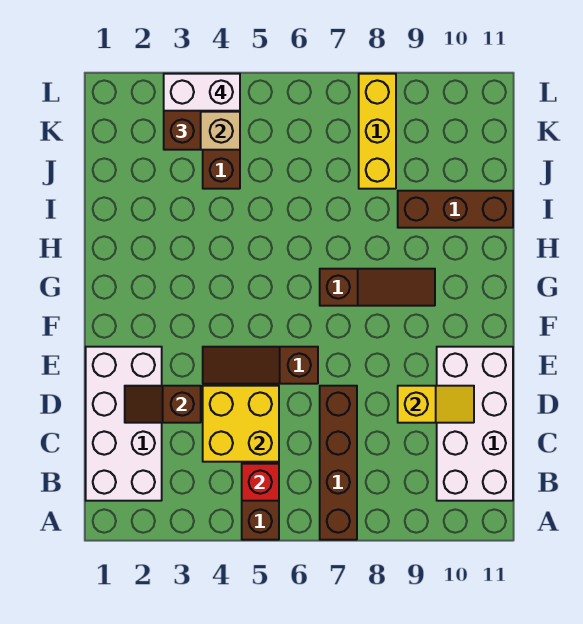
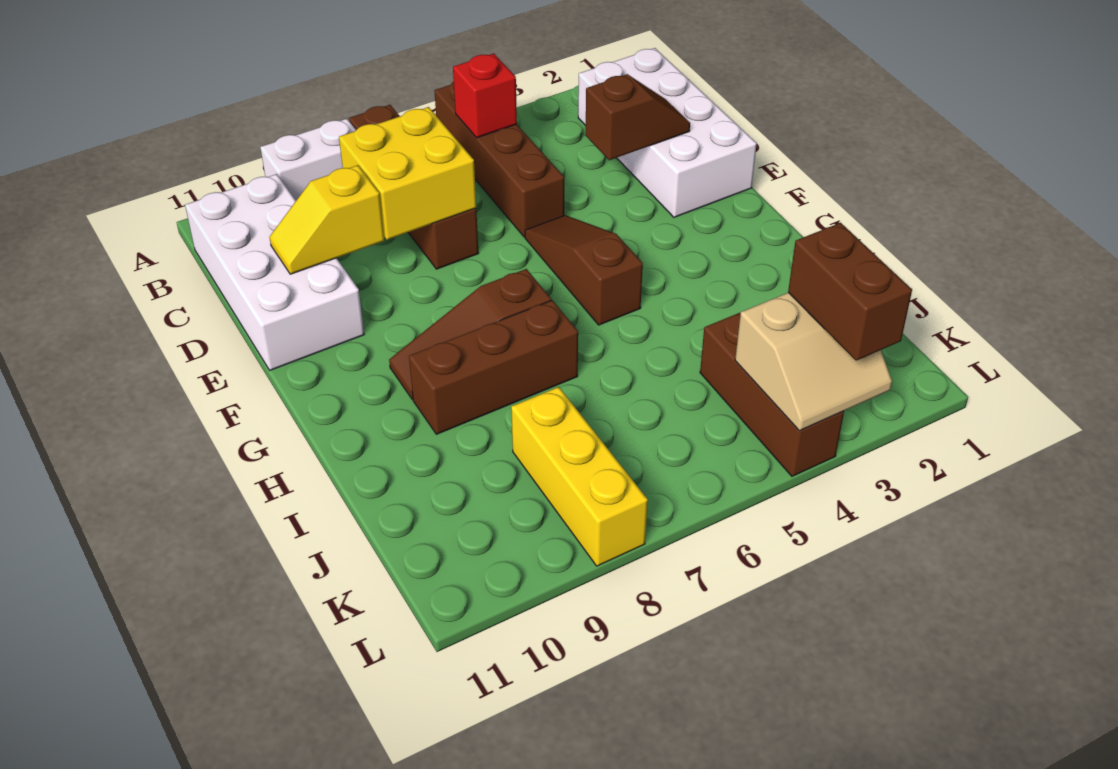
yellow brick C4:D5 level 2 -> yellow brick C7:D8 level 2
brown slope E4:E6 level 1 top 6 -> brown slope E5:G5 level 1 top G
brown brick I9:I11 level 1 -> brown brick H7:H9 level 1
white brick L3:L4 level 4 -> white brick A8:A9 level 1

